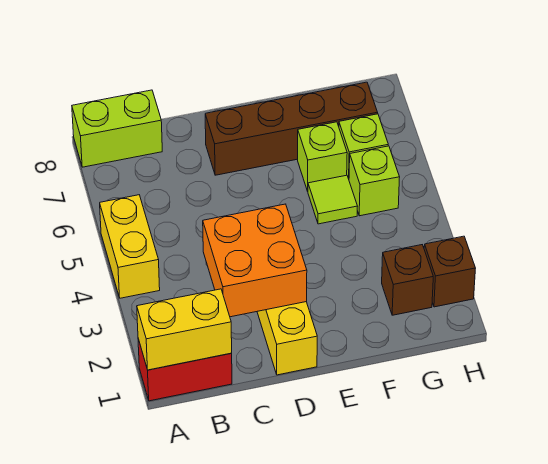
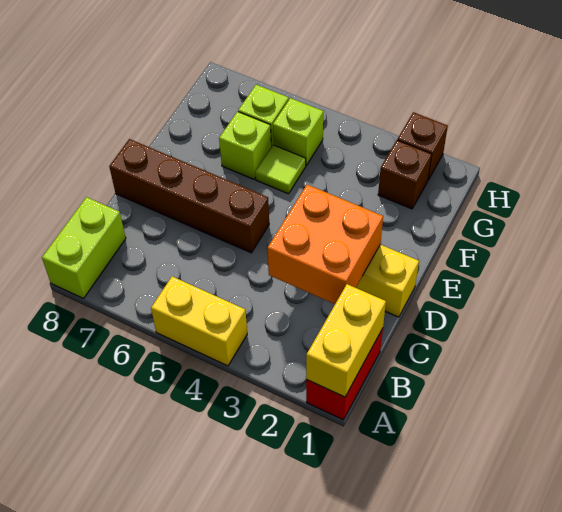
brown brick D7:G7 level 1 -> brown brick D5:D8 level 1

